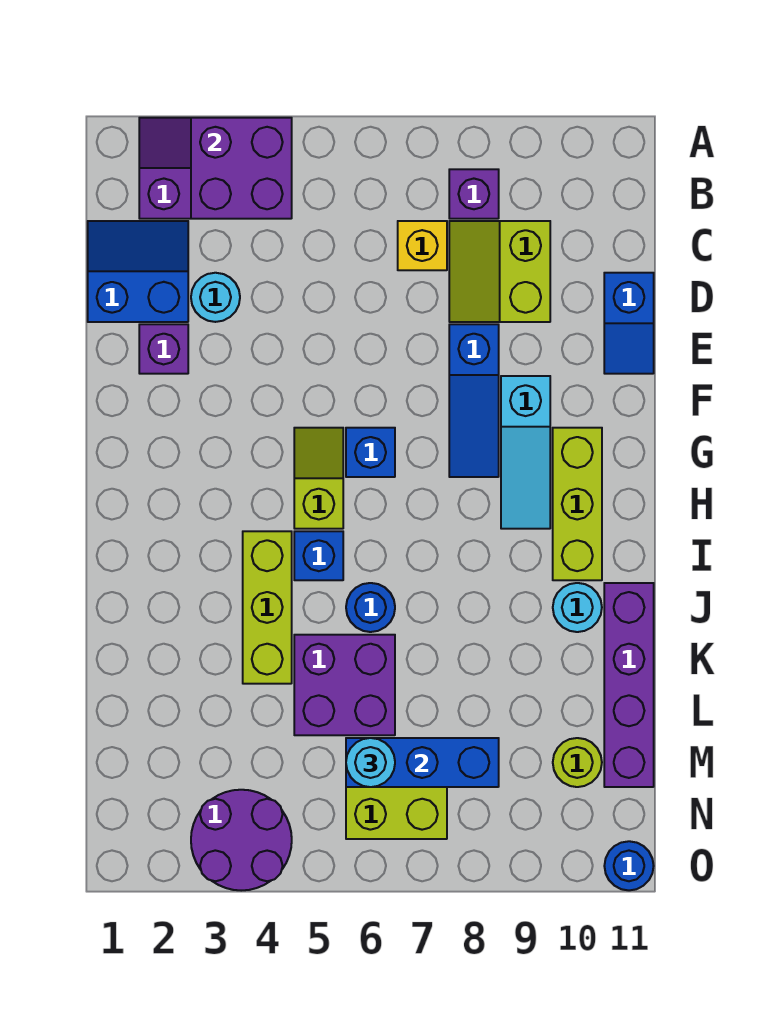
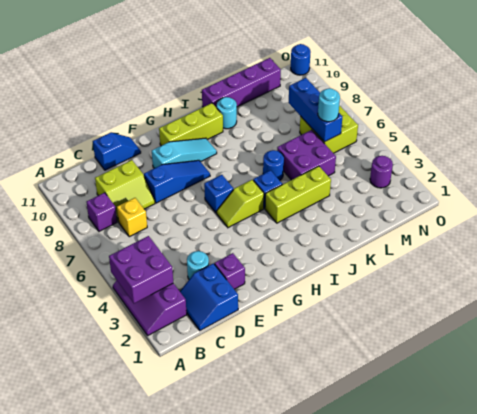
lime round brick M10 level 1 -> none
purple round brick N3:O4 level 1 -> purple round brick N3 level 1

